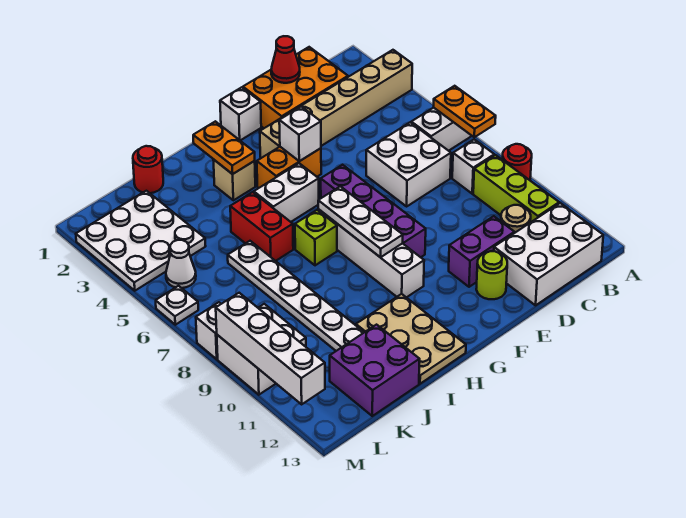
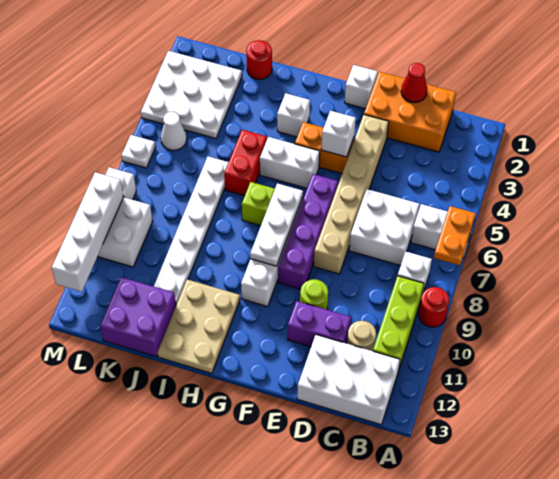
tan brick A3:F3 level 1 -> tan brick E3:E8 level 1
lime round brick E12 level 1 -> lime round brick E10 level 1
orange plate H2:H3 level 2 -> none
tan brick H3 level 1 -> white brick H3 level 1

